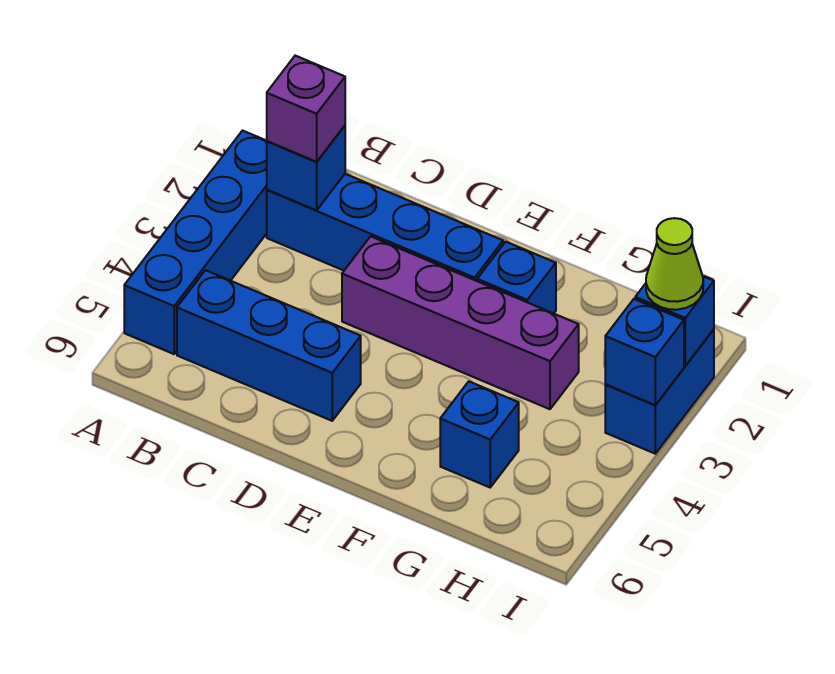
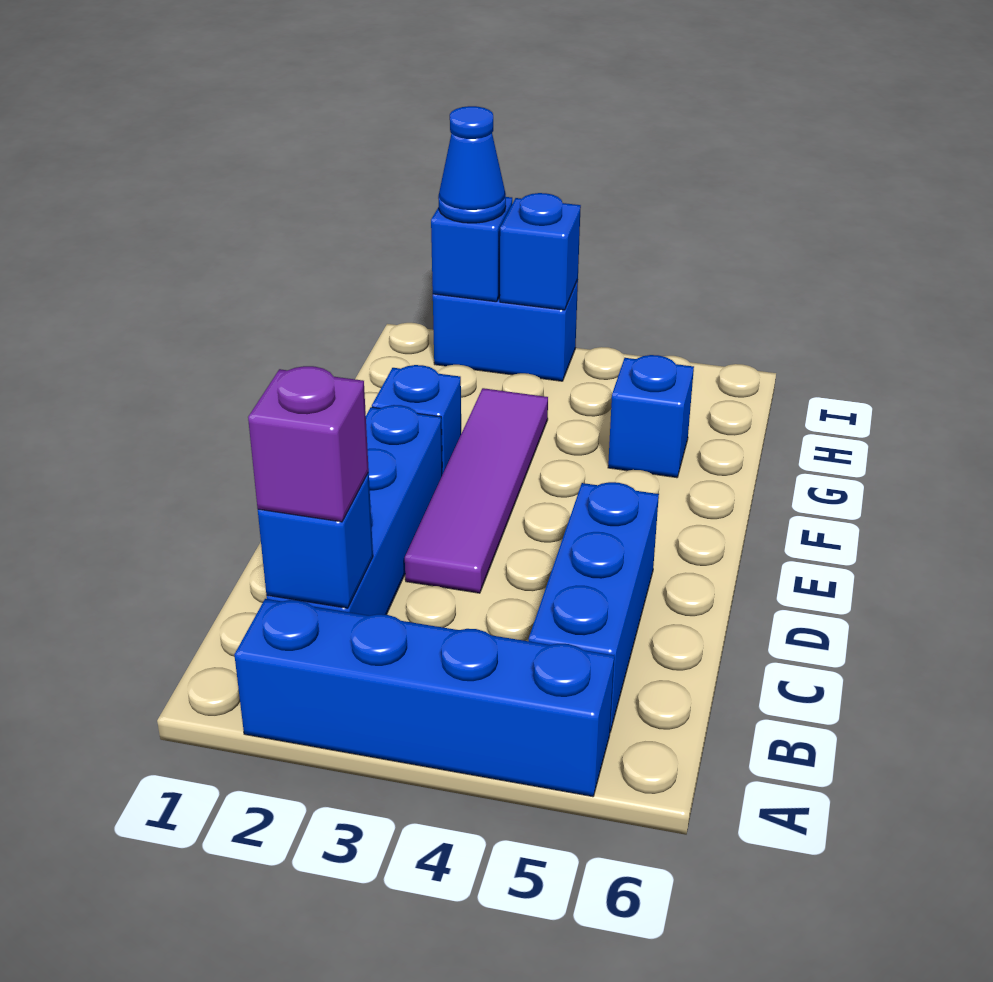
purple brick D3:G3 level 1 -> purple tile D3:G3 level 1
lime cone I2 level 3 -> blue cone I2 level 3

